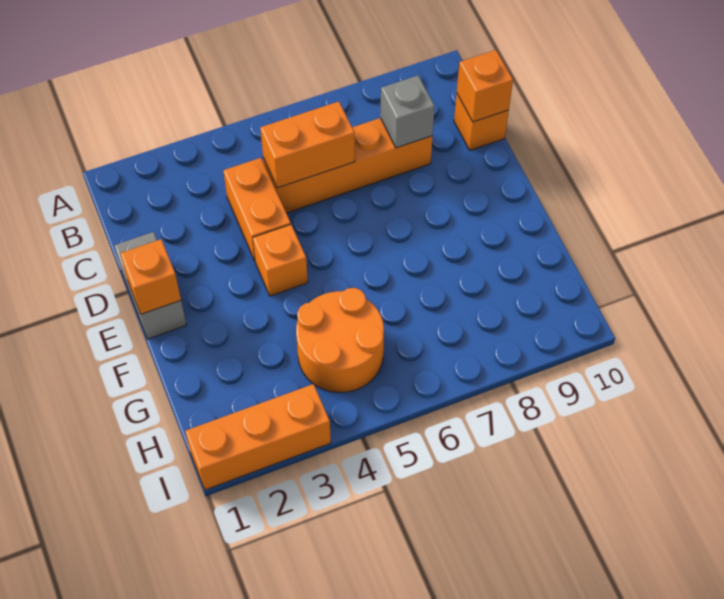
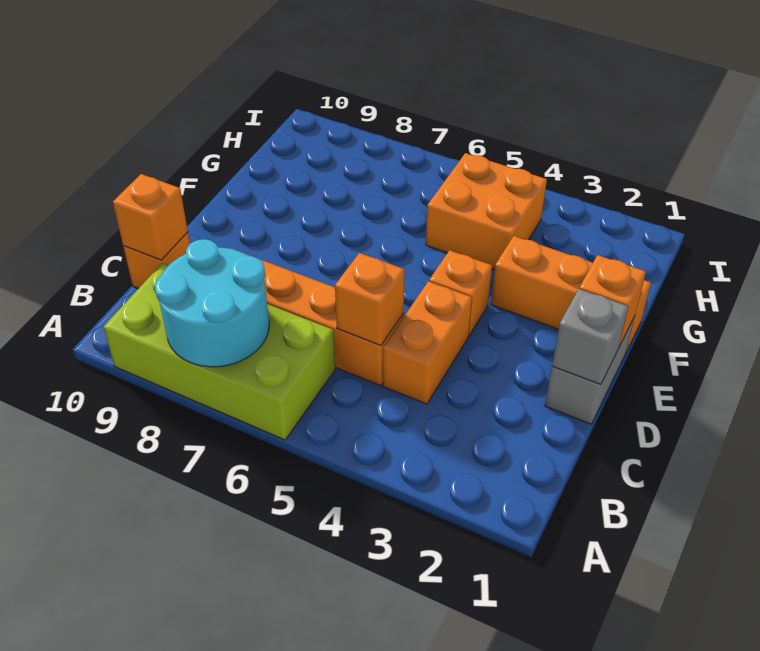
none -> lime brick A6:B9 level 1
none -> cyan round brick A7:B8 level 2
orange brick C5:C6 level 2 -> orange brick C5 level 2
grey brick C8 level 2 -> grey brick D1 level 2
orange round brick G4:H5 level 1 -> orange brick G4:H5 level 1
orange brick I1:I3 level 1 -> orange brick F1:F3 level 1

